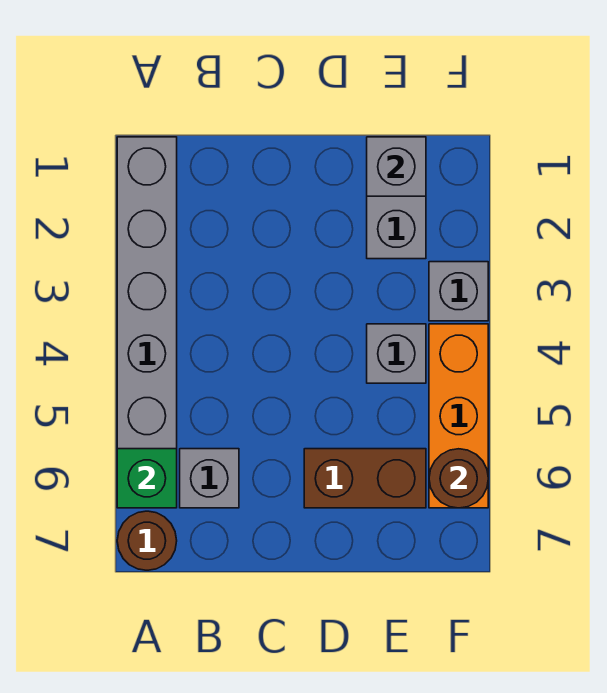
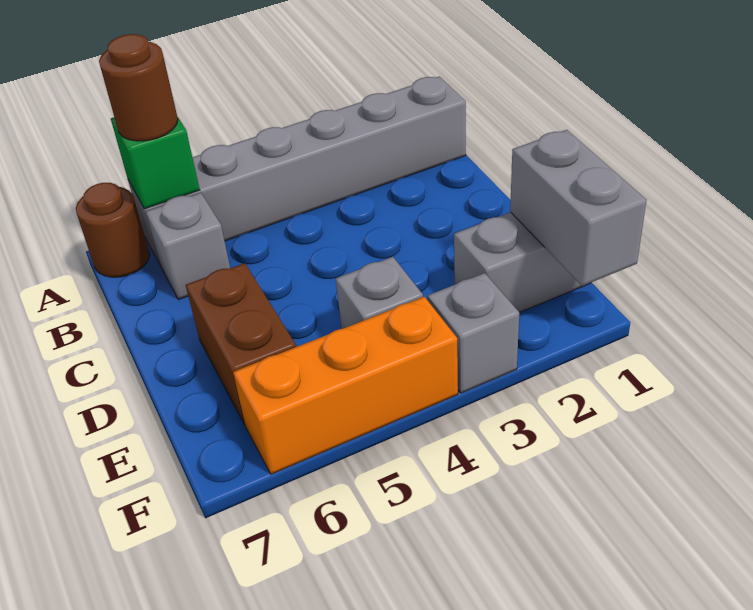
grey brick E1 level 2 -> grey brick E1:F1 level 2
brown round brick F6 level 2 -> brown round brick A6 level 3

